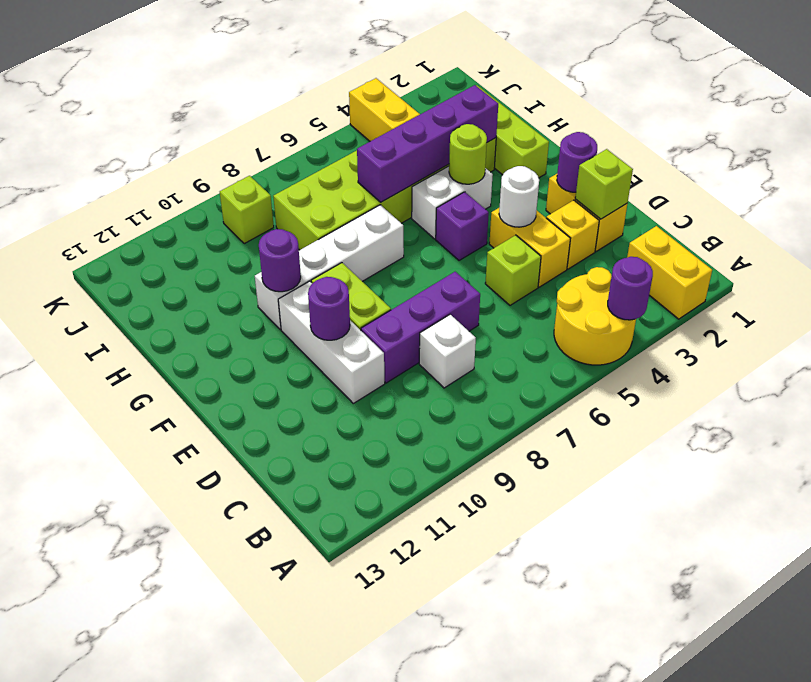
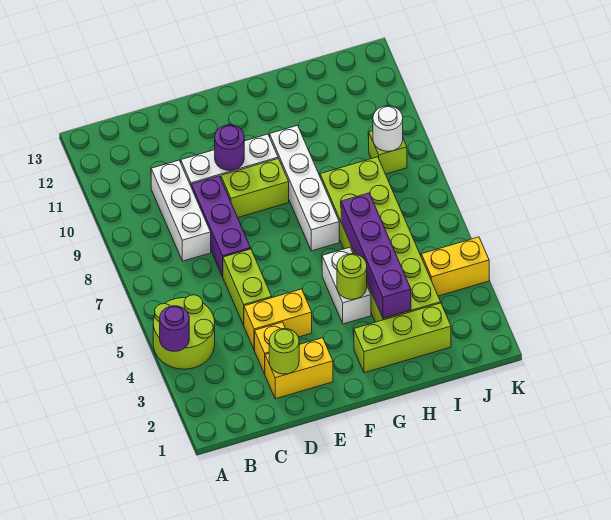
yellow brick A2:B2 level 1 -> none
yellow round brick A4:B5 level 1 -> lime round brick A4:B5 level 1
white brick C8 level 1 -> white brick C8:C10 level 1
lime brick D2 level 2 -> lime round brick D2 level 2
lime brick D5 level 1 -> lime brick D5:D6 level 1
purple round brick E2 level 2 -> none
white round brick E4 level 2 -> white round brick J9 level 2
purple brick F5 level 1 -> none
purple round brick G10 level 2 -> none

